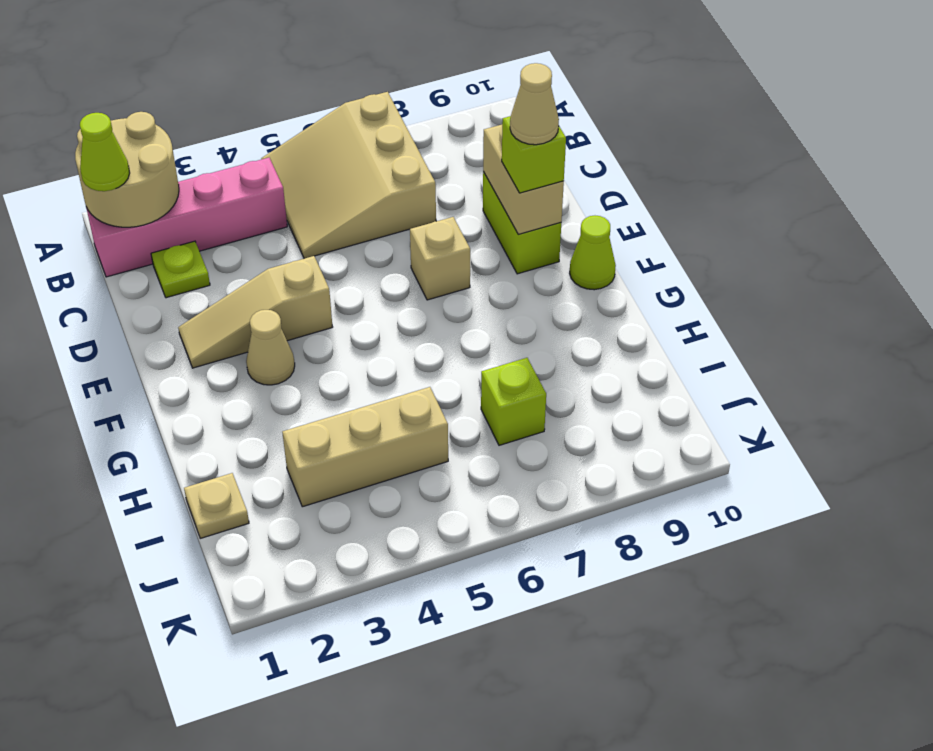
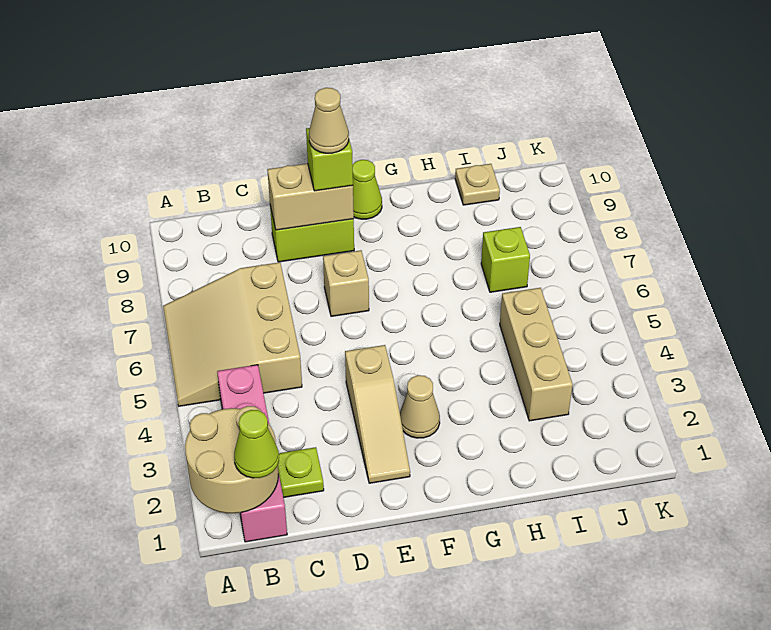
tan slope A5:C7 level 1 top 7 -> tan slope A5:C7 level 1 top C
tan plate I1 level 1 -> tan plate I10 level 1

